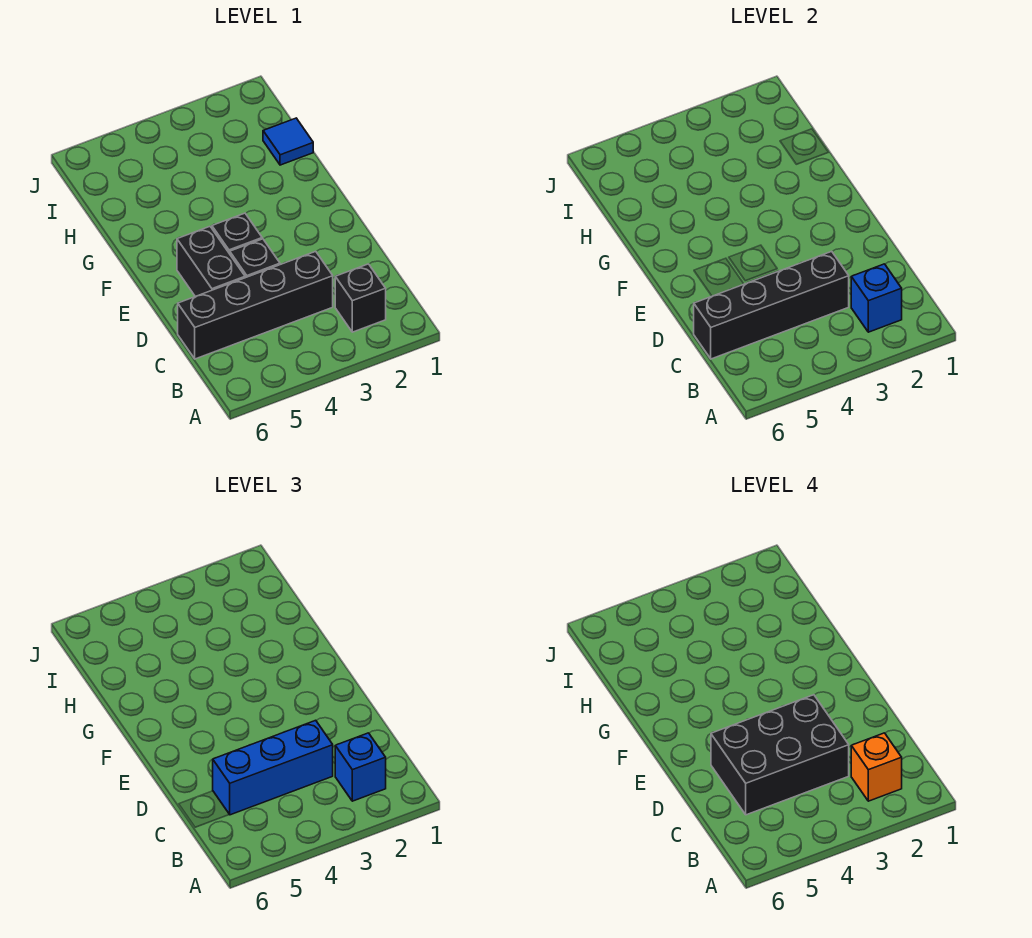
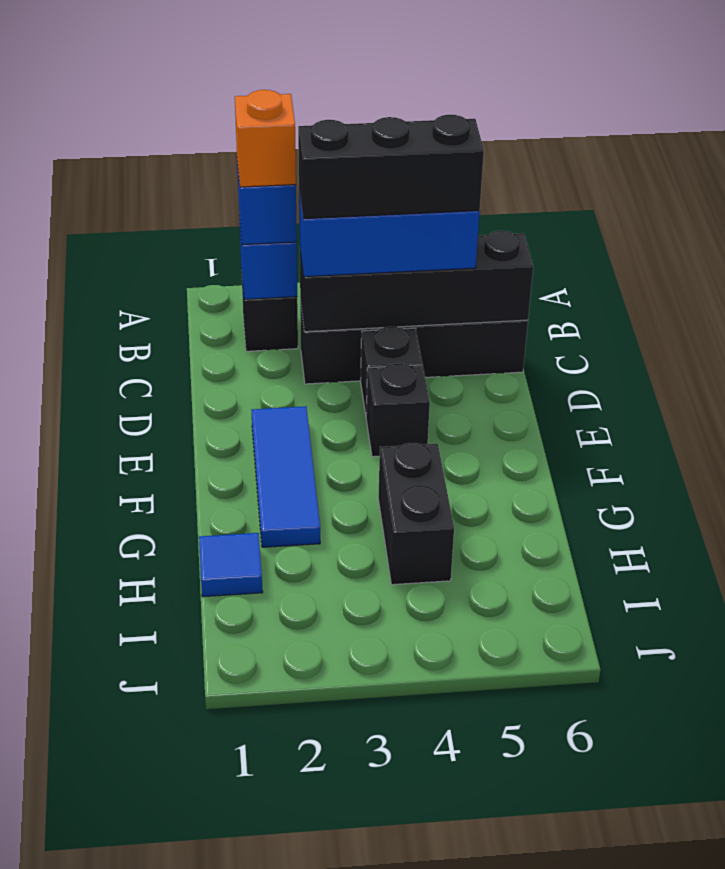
black brick C3:D5 level 4 -> black brick C3:C5 level 4
black brick D5:E5 level 1 -> black brick G4:H4 level 1
none -> blue tile E2:G2 level 1

